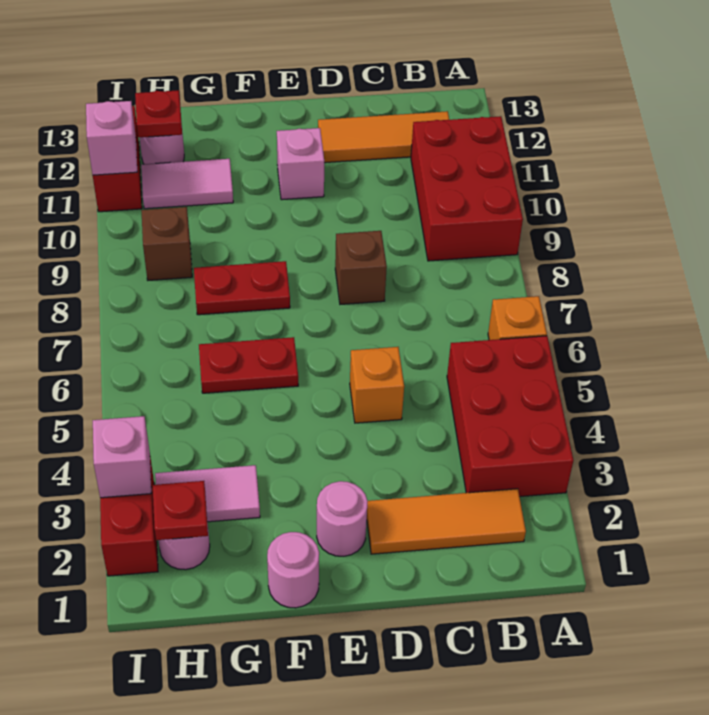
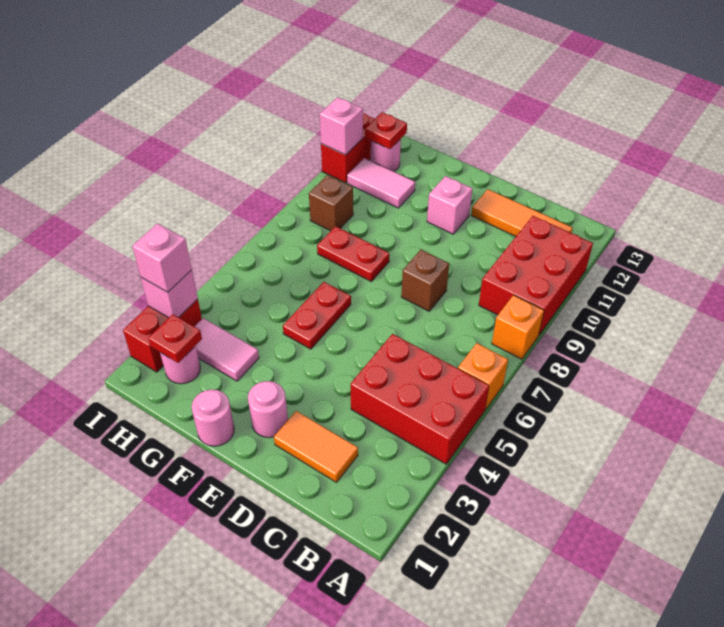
red brick A3:B5 level 1 -> red brick A4:C5 level 1
orange tile B2:D2 level 1 -> orange tile C2:D2 level 1
orange brick D5 level 1 -> orange brick A8 level 1
red plate F6:G6 level 1 -> red plate F5:F6 level 1
none -> pink brick I3 level 3

